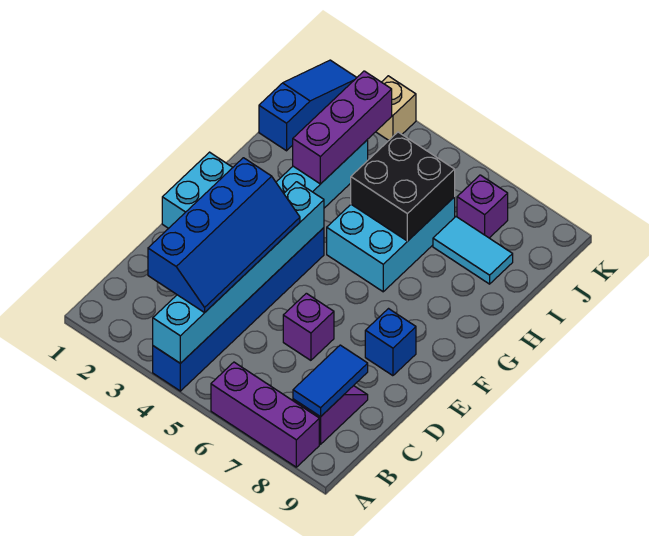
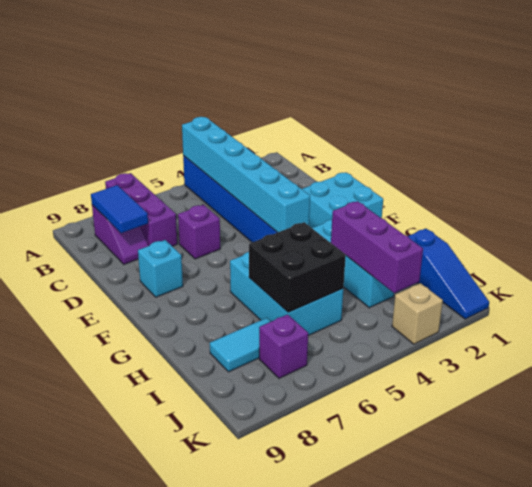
purple brick A6:A8 level 1 -> purple brick A7:C7 level 1
blue slope B3:E4 level 3 top 3 -> none
blue brick E8 level 1 -> cyan brick E8 level 1

